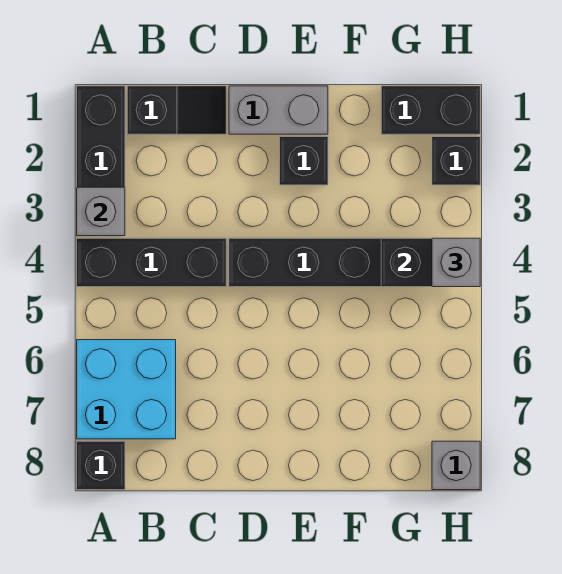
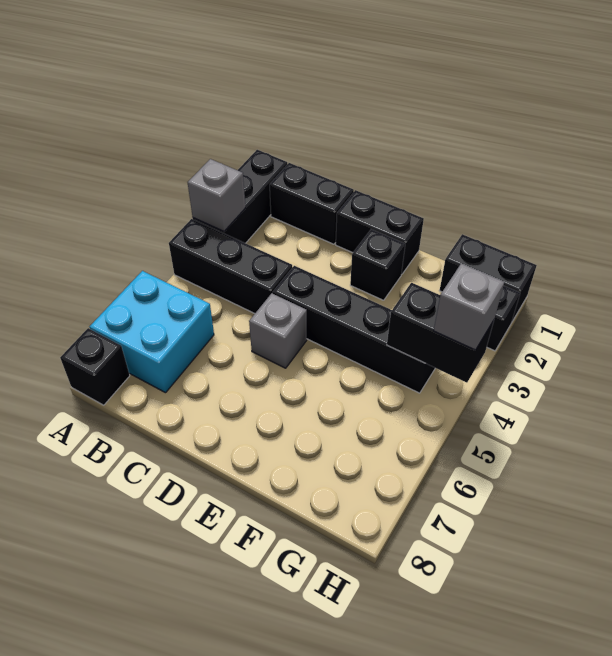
black slope B1:C1 level 1 top B -> black brick B1:C1 level 1
grey brick D1:E1 level 1 -> black brick D1:E1 level 1
grey brick H8 level 1 -> grey brick D5 level 1

